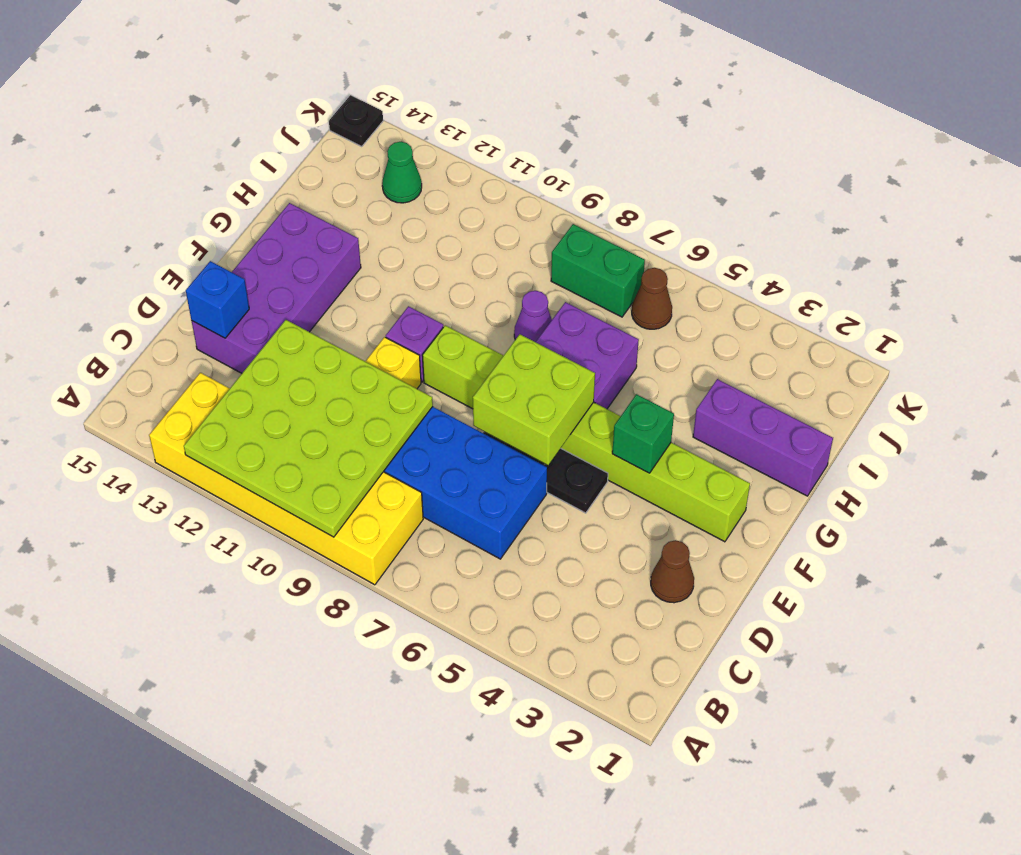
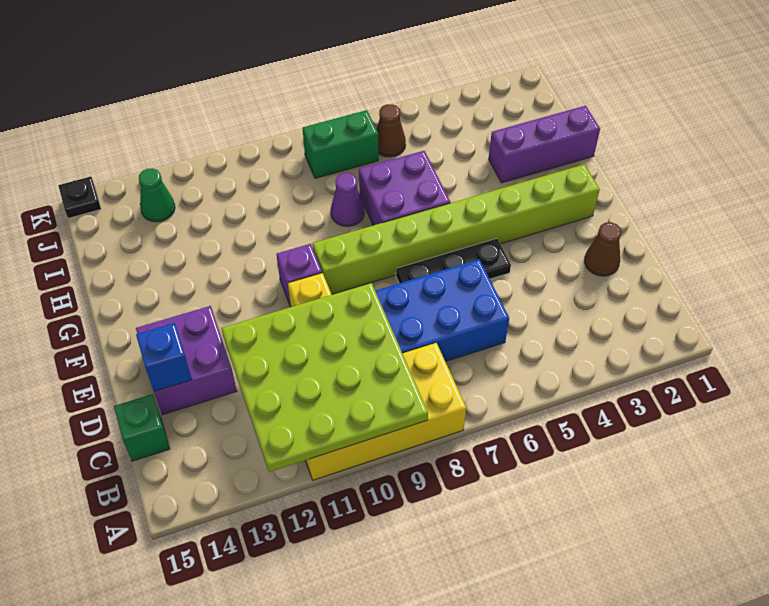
yellow brick A8:B13 level 1 -> yellow brick A8:B11 level 1
purple brick D13:G14 level 1 -> purple brick D13:E14 level 1
lime brick E6:F7 level 2 -> none
green brick F4 level 2 -> green brick C15 level 1

